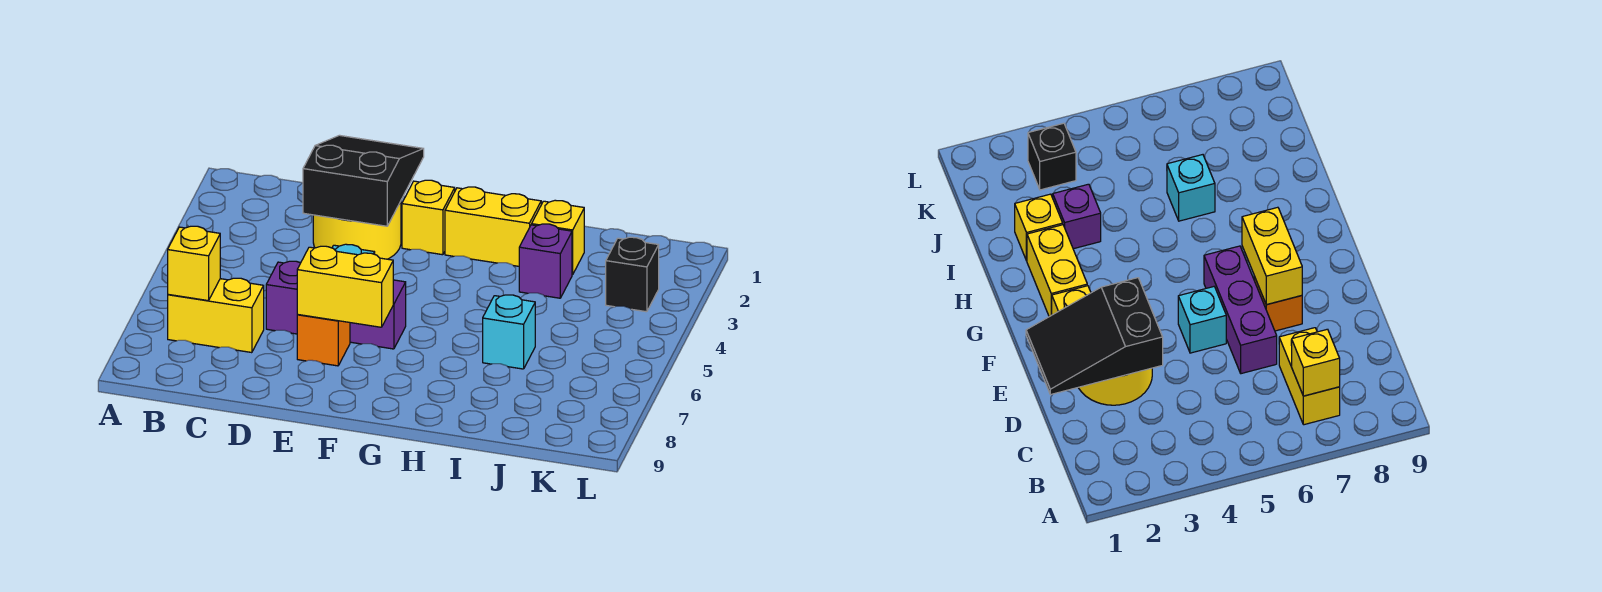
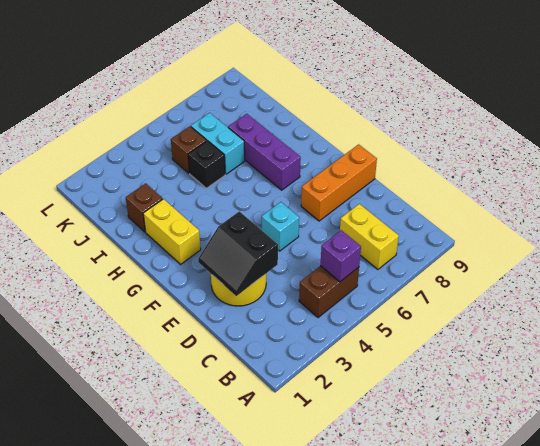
none -> brown brick B4:B5 level 1
yellow brick B7 level 2 -> none
black slope D1:E3 level 2 top 3 -> black slope D2:E3 level 2 top 3
purple brick D6:F6 level 1 -> purple brick G7:I7 level 1
orange brick E7 level 1 -> orange brick E7:E9 level 1
yellow brick E7:F7 level 2 -> none
yellow brick F2 level 1 -> none
yellow brick I2 level 1 -> brown brick I2 level 1
purple brick I3 level 1 -> purple brick B5 level 2
cyan brick I6 level 1 -> cyan brick I6:J6 level 1
none -> brown brick J5 level 1
black brick K3 level 1 -> black brick I5 level 1

